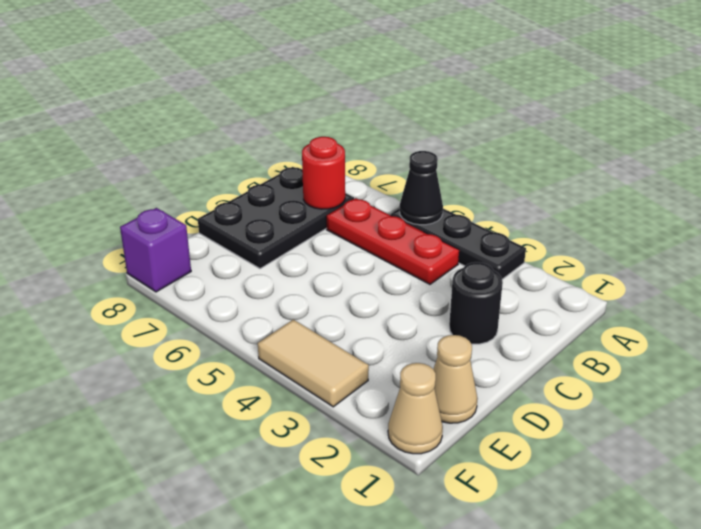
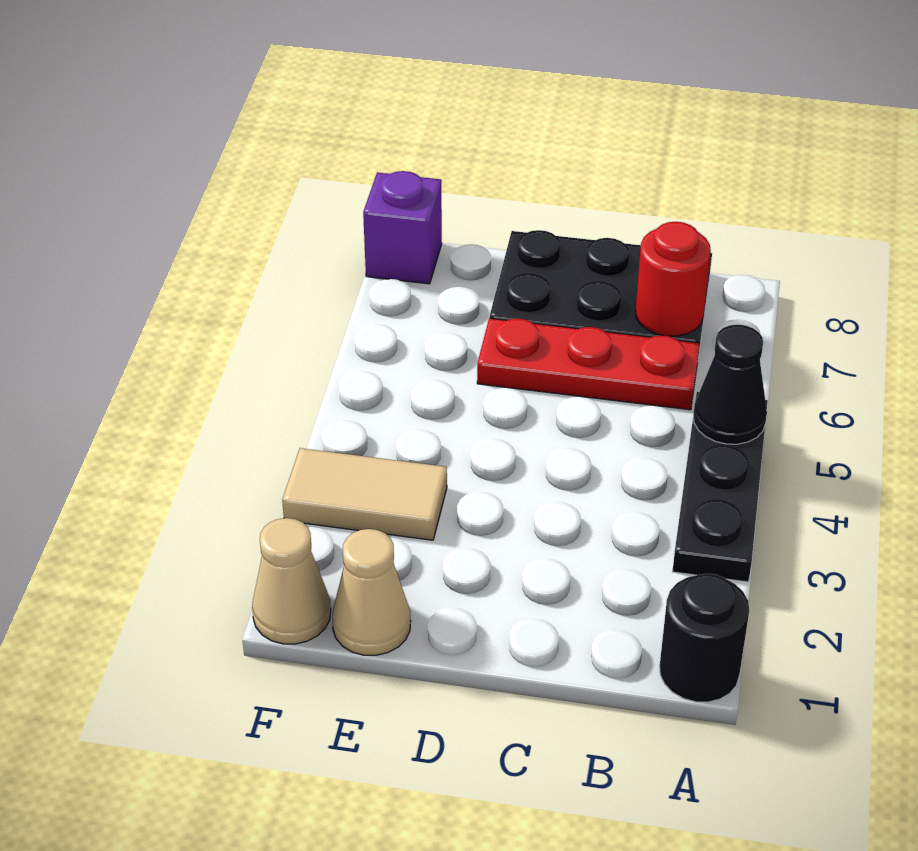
red plate B4:B6 level 1 -> red plate B6:D6 level 1
black round brick C2 level 1 -> black round brick A1 level 1
tan tile F3:F4 level 1 -> tan tile E3:F3 level 1

